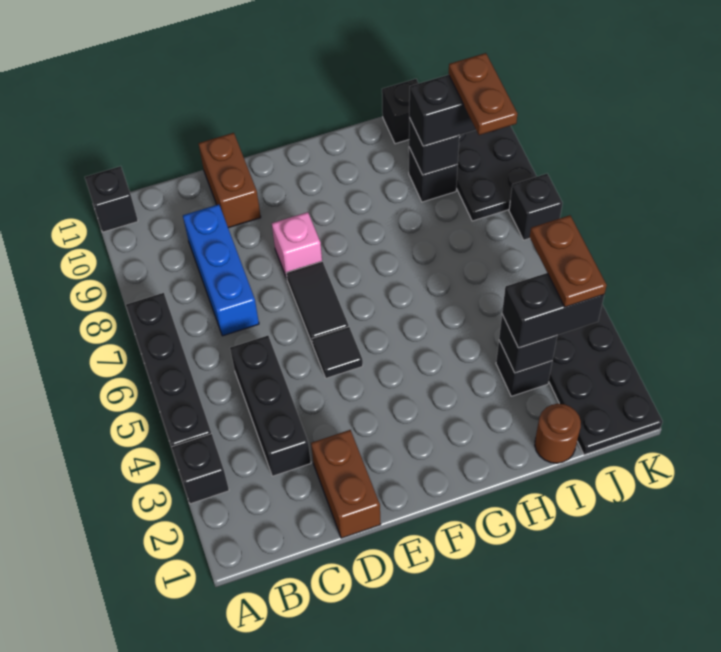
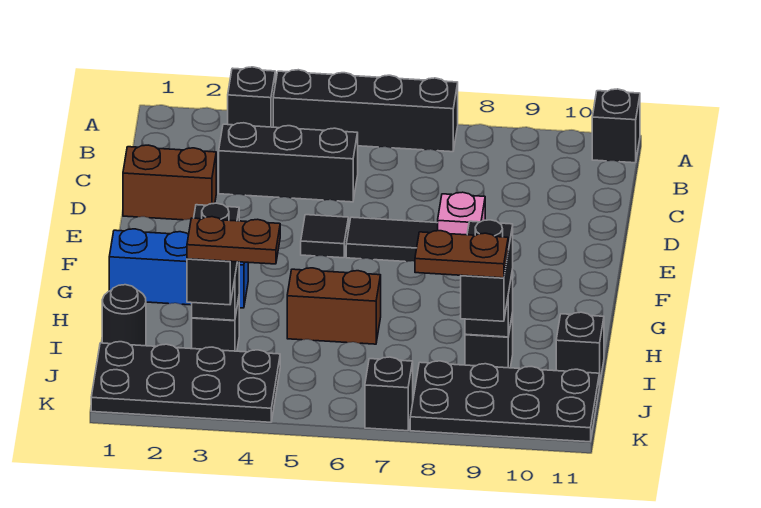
blue brick C7:C9 level 1 -> blue brick G1:G3 level 1
brown brick D10:D11 level 1 -> brown brick H5:H6 level 1
brown round brick I1 level 1 -> black round brick I1 level 1

